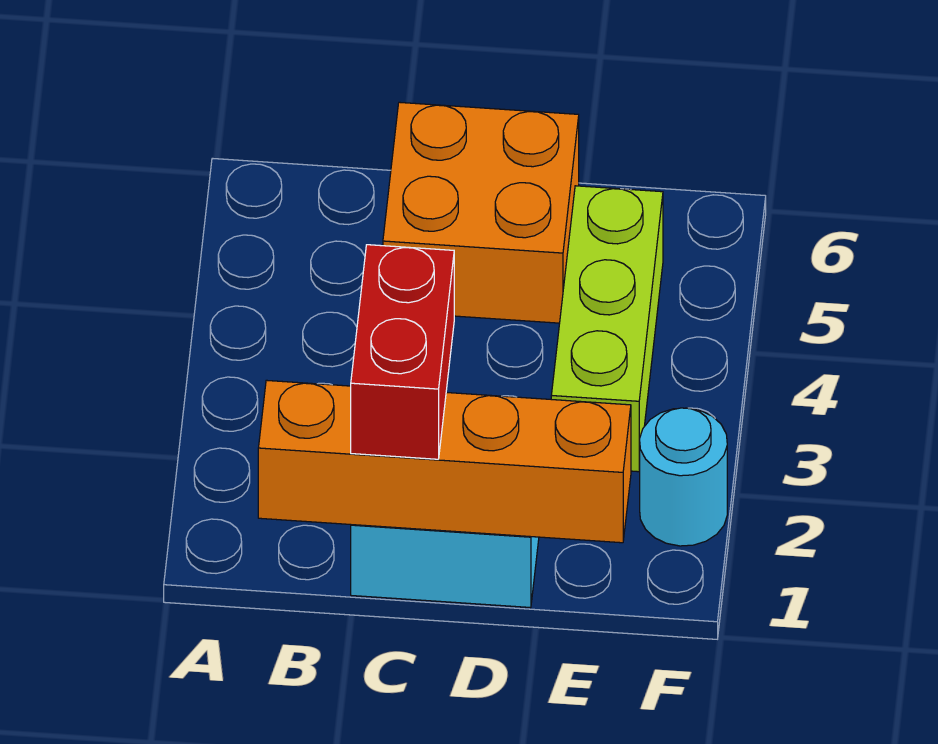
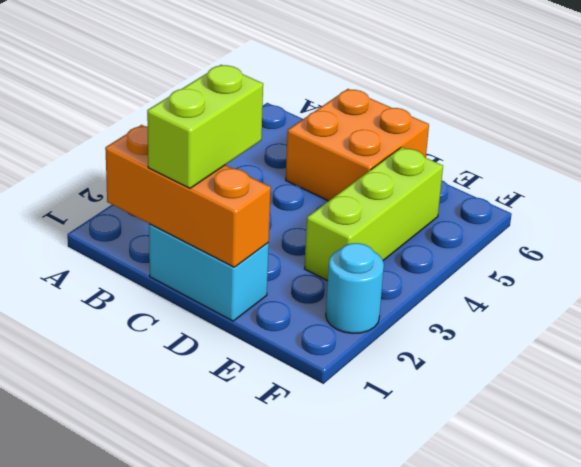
orange brick B1:E1 level 2 -> orange brick B1:D1 level 2
red brick C1:C2 level 3 -> lime brick C1:C2 level 3

